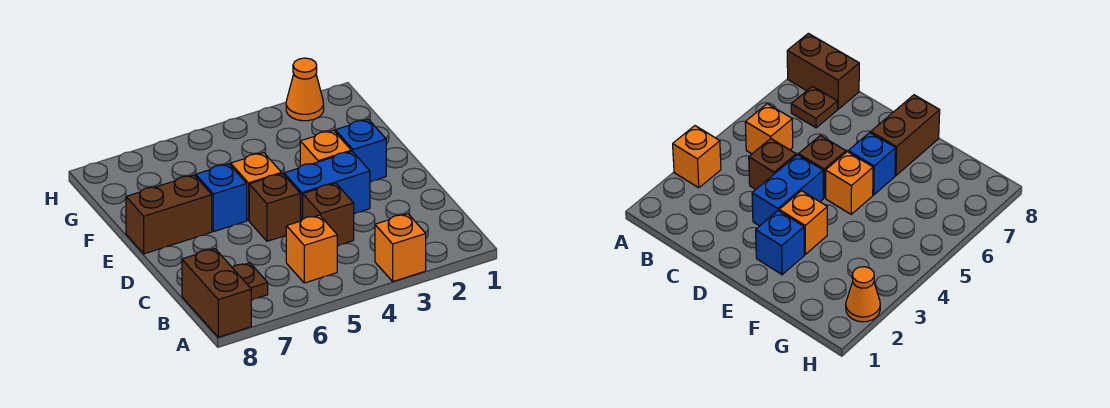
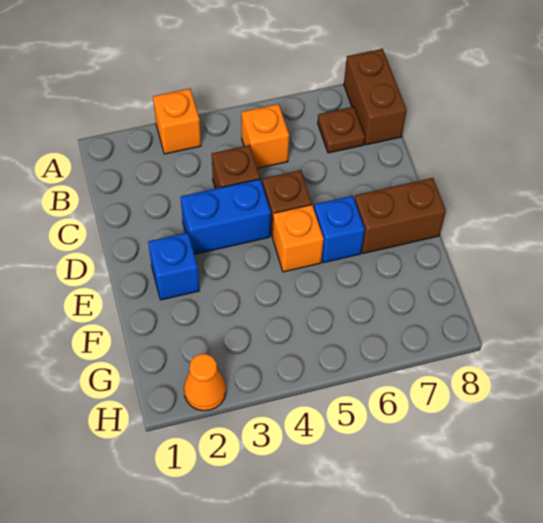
orange brick E3 level 1 -> none

